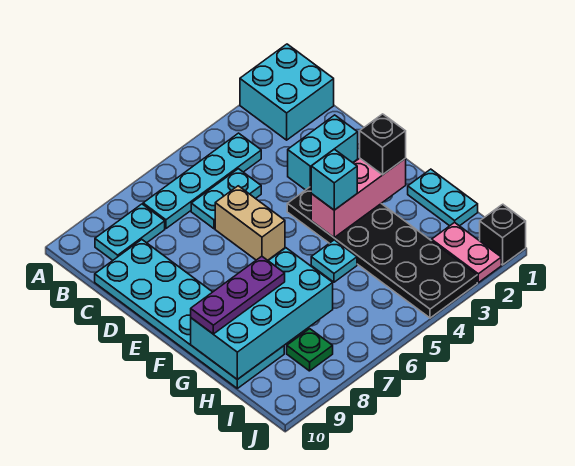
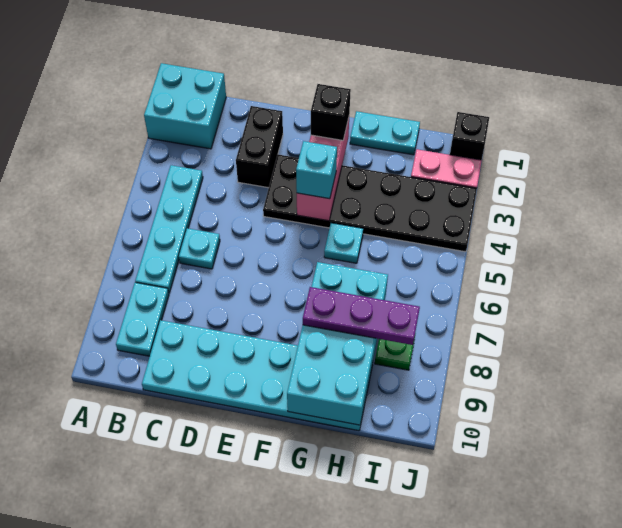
cyan plate C5:C6 level 1 -> cyan plate C6 level 1
cyan brick D2:D3 level 1 -> black brick D2:D3 level 1
tan brick D6:E6 level 1 -> none
purple plate G8:G10 level 3 -> purple plate G8:I8 level 3

